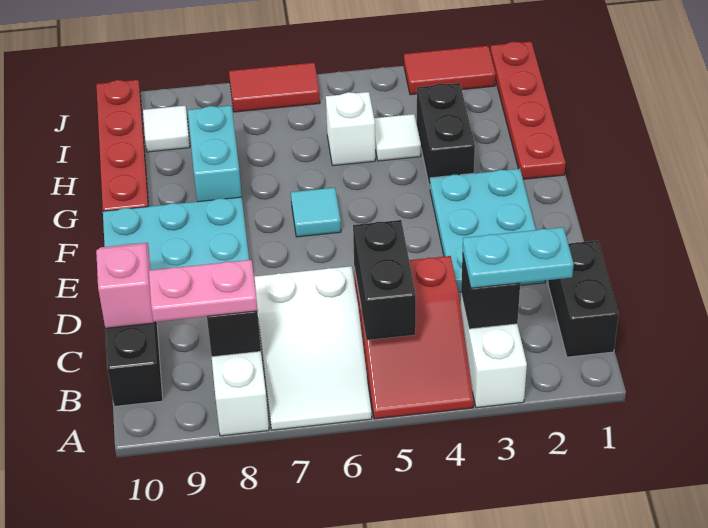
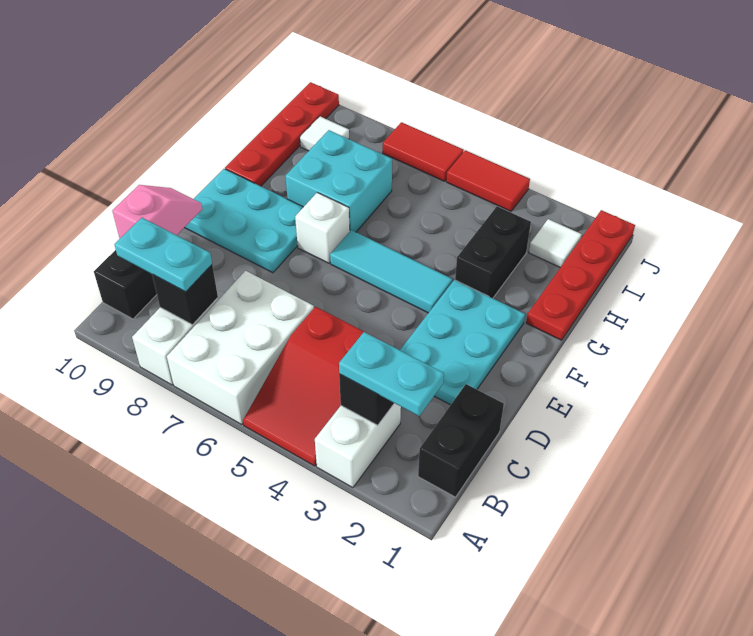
white slope A6:C7 level 1 top C -> white brick A6:C7 level 1
black brick B5:C5 level 2 -> none
pink plate B8:B9 level 3 -> cyan plate B8:B9 level 3
cyan tile F6 level 1 -> cyan tile F4:F6 level 1
cyan brick G8:H8 level 1 -> cyan brick G7:H8 level 1
white tile H4 level 1 -> white tile I2 level 1
white brick H5 level 1 -> white brick F7 level 1
red tile J2:J3 level 1 -> red tile J4:J5 level 1

